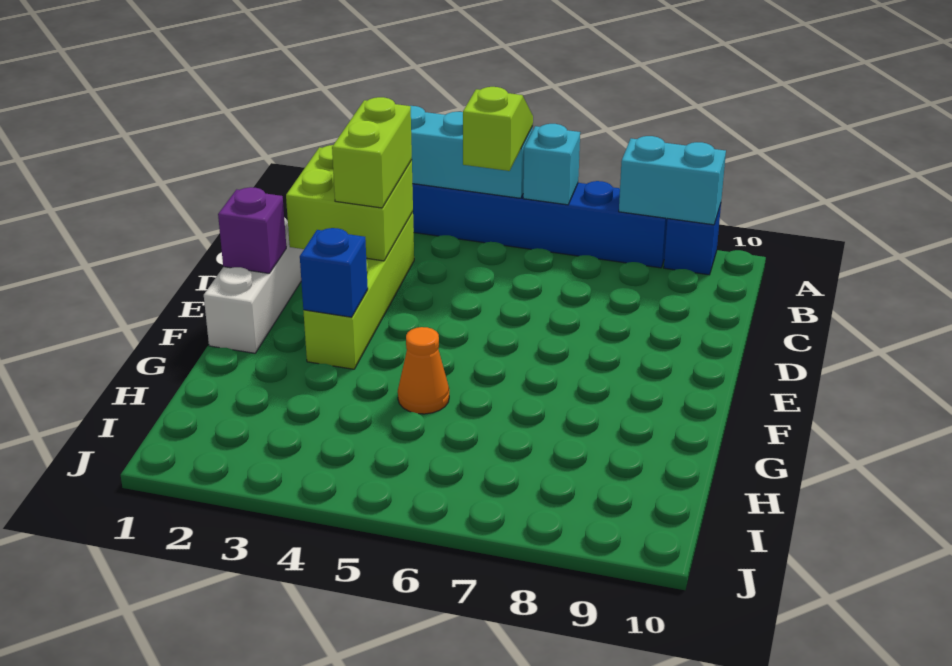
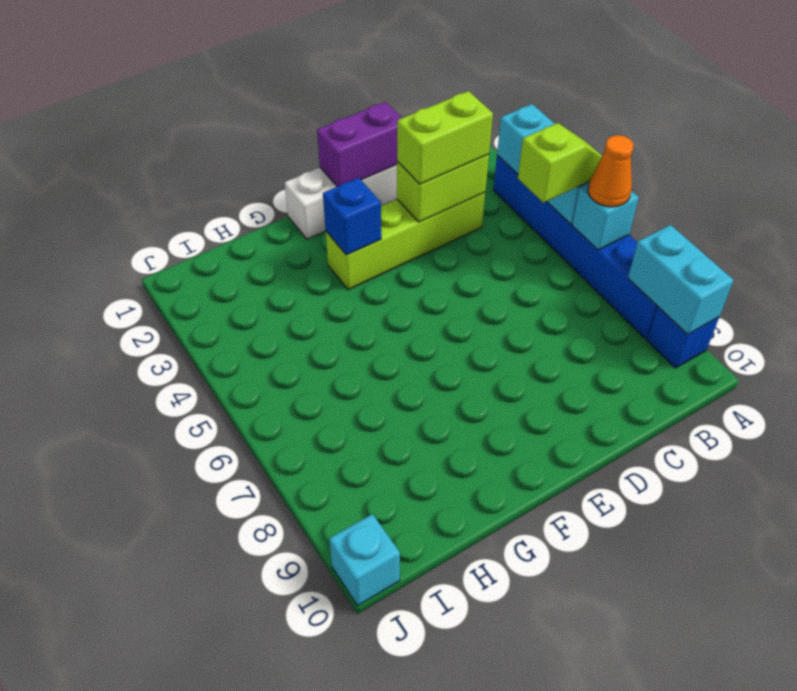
lime brick C2:D3 level 2 -> lime brick C3:D3 level 2
purple brick E1 level 2 -> purple brick D1:E1 level 2
orange cone G5 level 1 -> orange cone A6 level 3
none -> cyan brick J10 level 1

